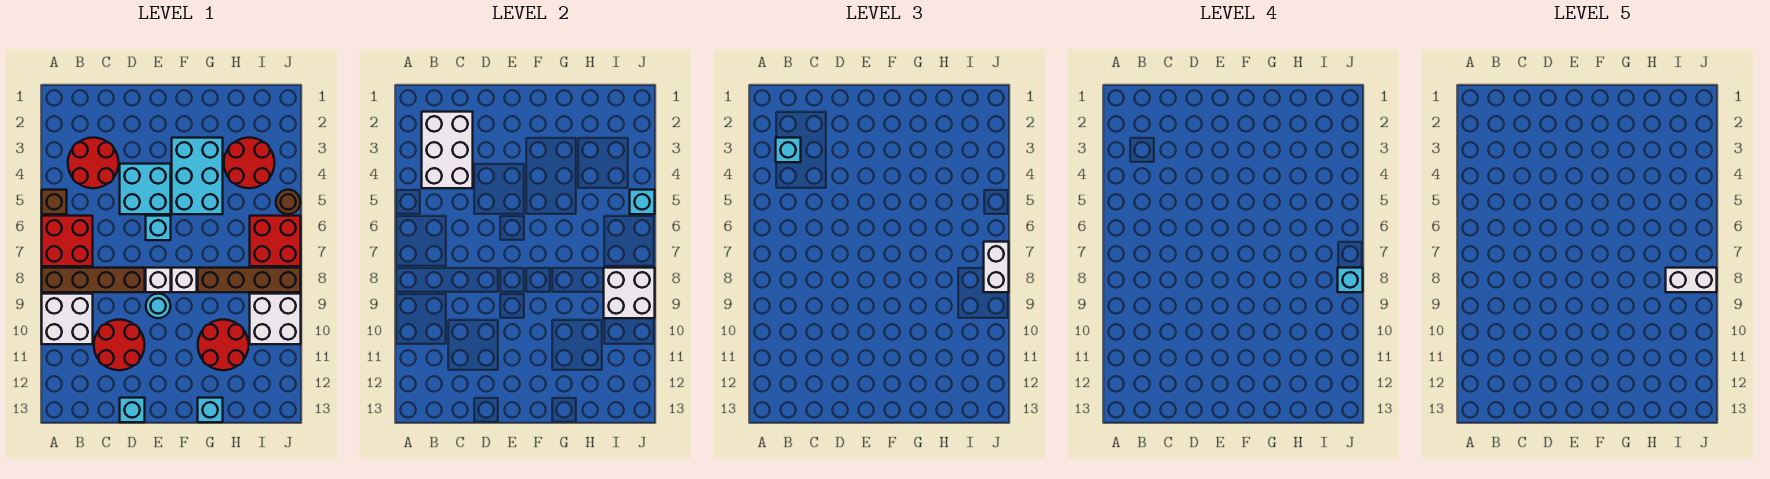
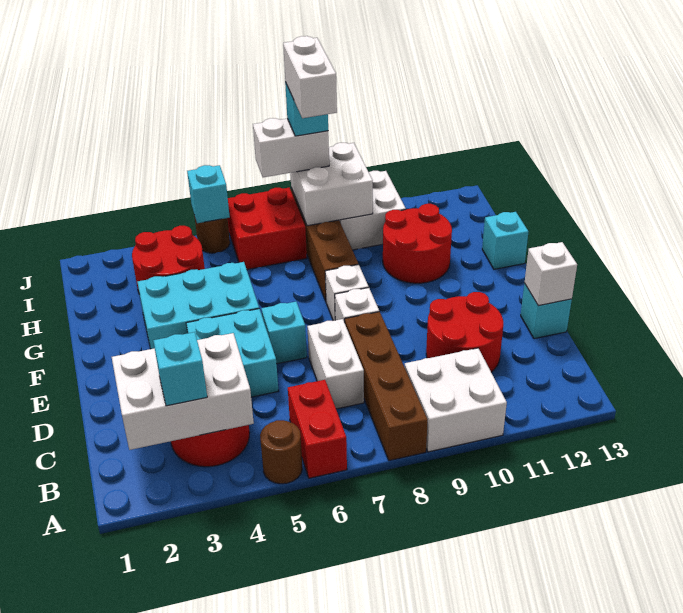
brown brick A5 level 1 -> brown round brick A5 level 1
red brick A6:B7 level 1 -> red brick A6:B6 level 1
none -> white brick C7:D7 level 1
none -> white brick D13 level 2
cyan round brick E9 level 1 -> none

